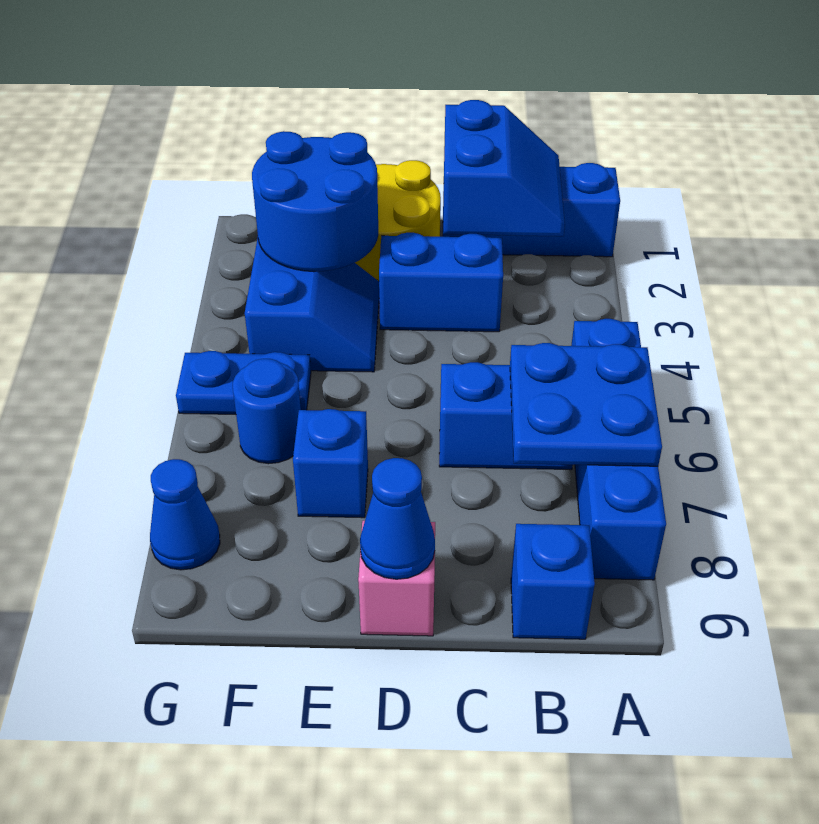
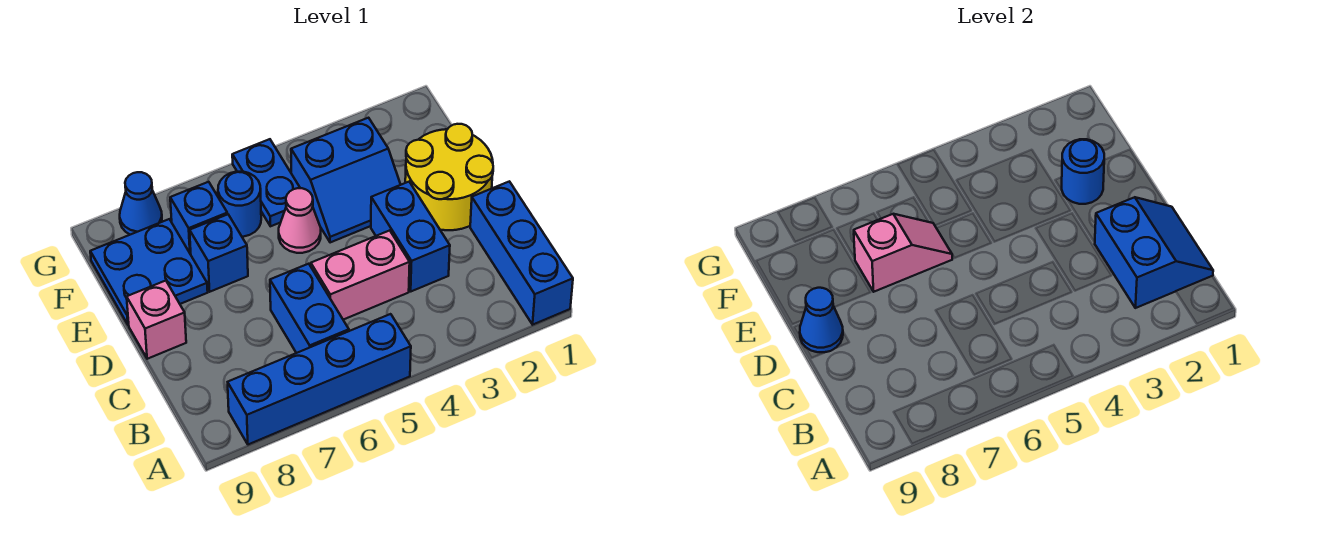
blue plate A6:B7 level 2 -> blue plate E8:F9 level 1
blue slope B1:C2 level 2 top C -> blue slope B1:C2 level 2 top 2
blue brick B9 level 1 -> blue brick F7 level 1
none -> pink brick C4:C5 level 1
blue round brick E2:F3 level 2 -> blue round brick E2 level 2
none -> pink cone E5 level 1
none -> pink slope E6:E7 level 2 top 7

